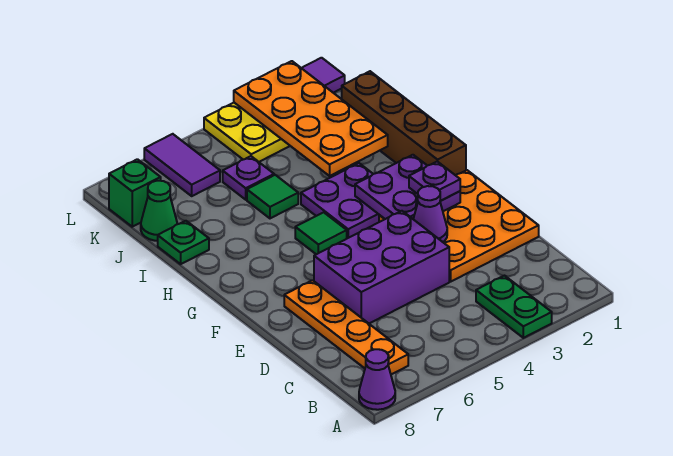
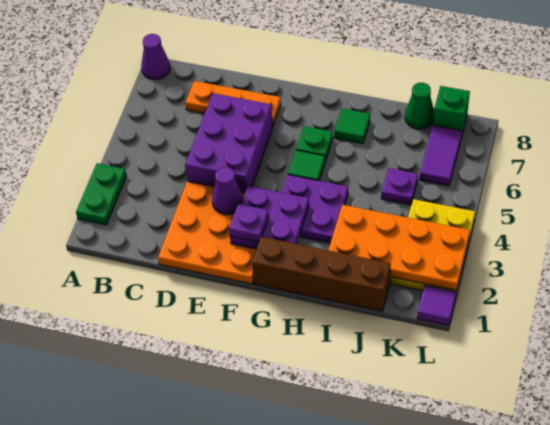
green plate A3:B3 level 1 -> green plate A2:A3 level 1
orange plate B7:E7 level 1 -> orange plate C7:E7 level 1
green tile I5 level 1 -> green tile H7 level 1
green plate I8 level 1 -> green plate G6 level 1
purple tile K6:L6 level 1 -> purple tile K6:K7 level 1

